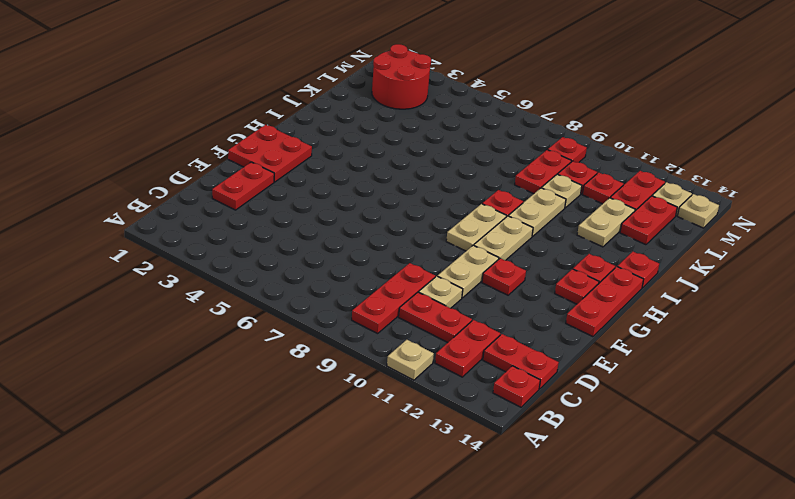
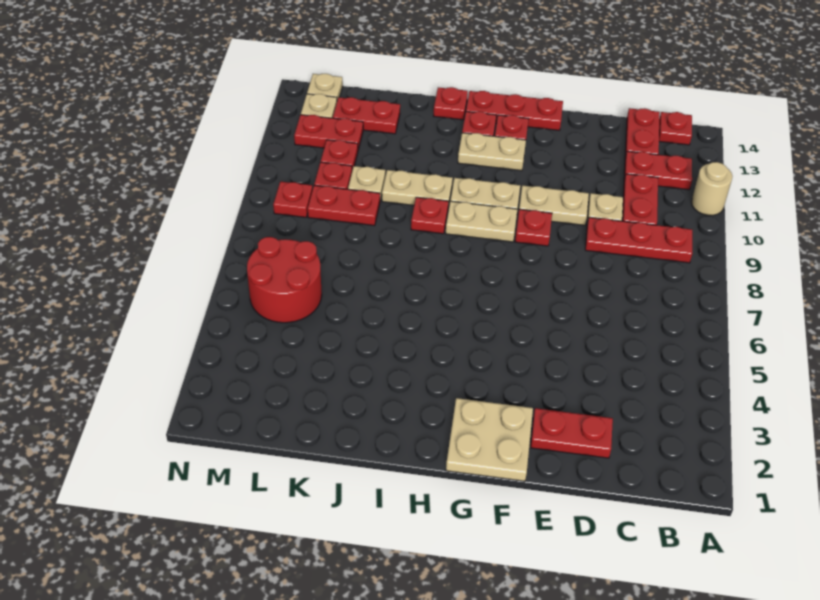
tan plate A11 level 1 -> tan round brick A11 level 1
red plate F1:G2 level 1 -> tan plate F1:G2 level 1
red plate F11 level 1 -> red plate F9 level 1
tan plate J12:K12 level 1 -> tan plate G12:H12 level 1
red round brick L2:M3 level 1 -> red round brick L5:M6 level 1

